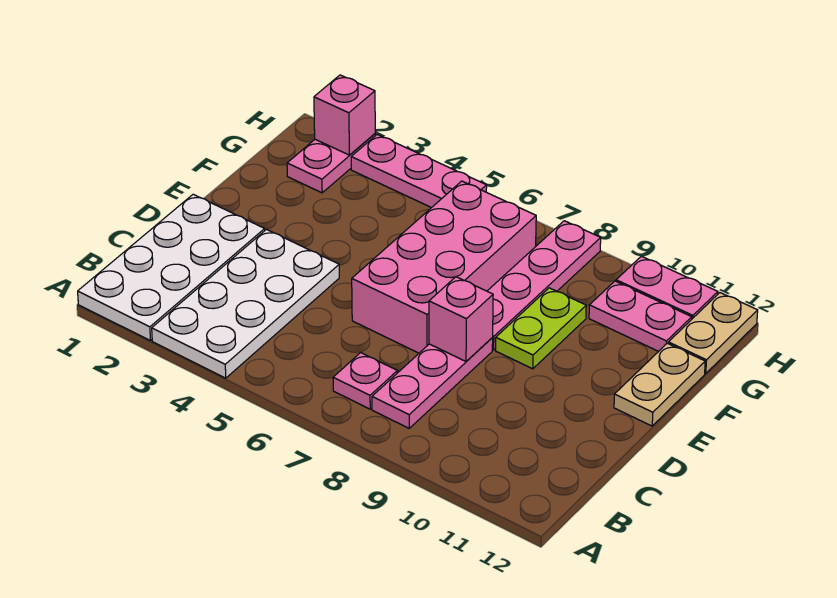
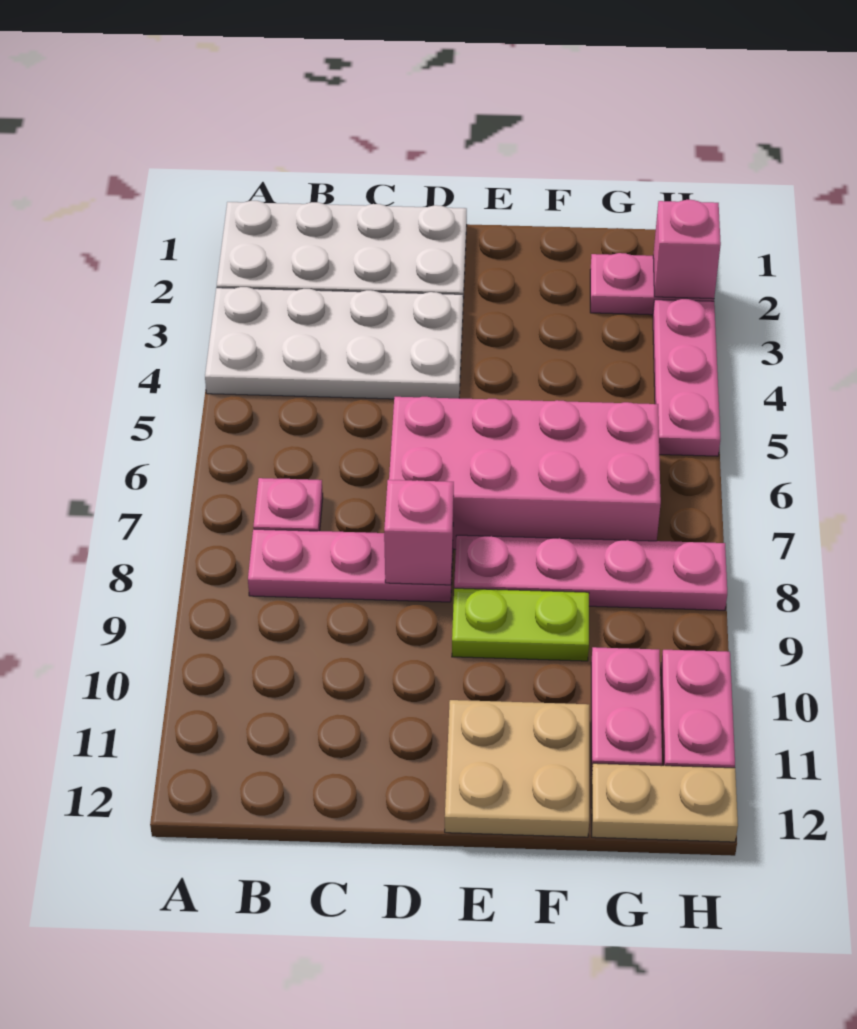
tan plate E12:F12 level 1 -> tan plate E11:F12 level 1

